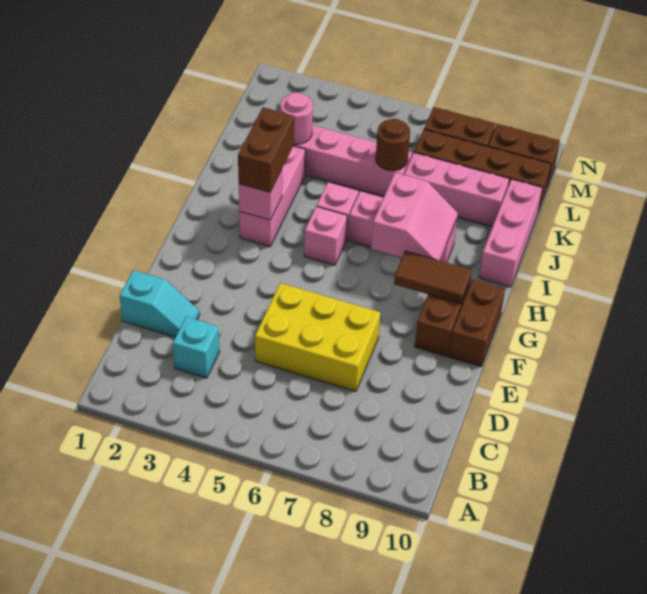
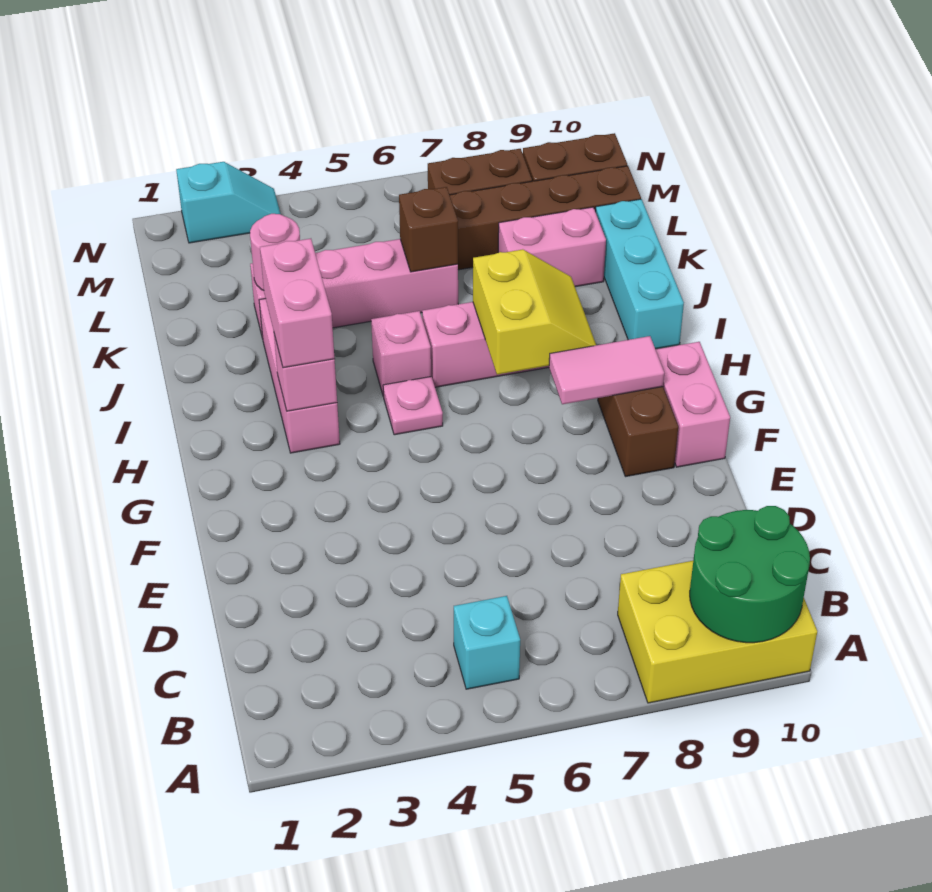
none -> green round brick A9:B10 level 2
cyan brick C3 level 1 -> cyan brick B5 level 1
cyan slope D1:D2 level 1 top 1 -> cyan slope N2:N3 level 1 top 2
yellow brick D5:E7 level 1 -> yellow brick A8:B10 level 1
brown brick F10:G10 level 1 -> pink brick F10:G10 level 1
brown tile G8:G9 level 2 -> pink tile G8:G9 level 2
brown brick H3:I3 level 3 -> pink brick H3:I3 level 3
pink brick H5 level 1 -> pink plate H5 level 1
pink slope H7:I8 level 2 top 7 -> yellow slope H7:I8 level 2 top 7
pink brick I10:K10 level 1 -> cyan brick I10:K10 level 1
brown round brick K6 level 2 -> brown brick K6 level 2
pink brick K7:K9 level 1 -> pink brick K8:K9 level 1

